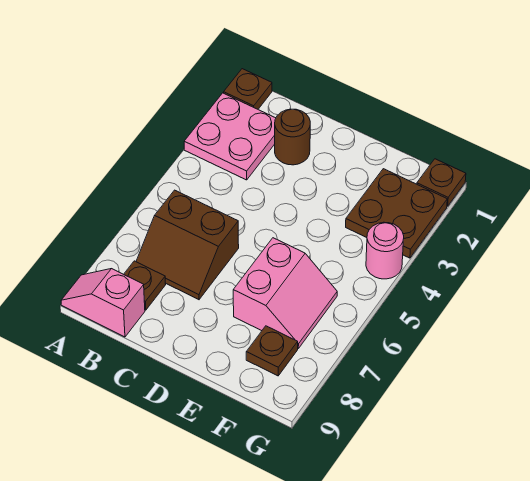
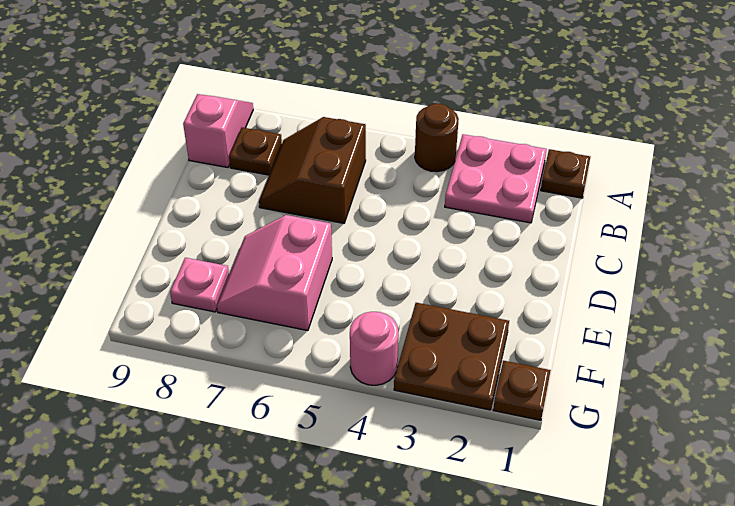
brown round brick C2 level 1 -> brown round brick A4 level 1
pink slope E6:F7 level 1 top E -> pink slope E6:F7 level 1 top 6
brown plate F8 level 1 -> pink plate F8 level 1

